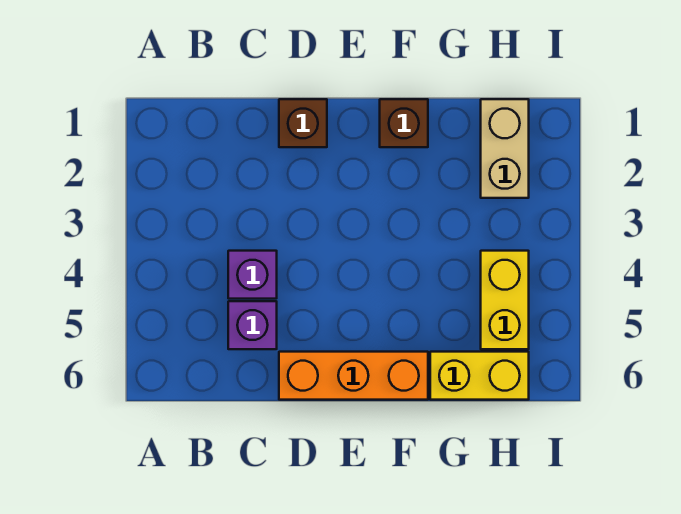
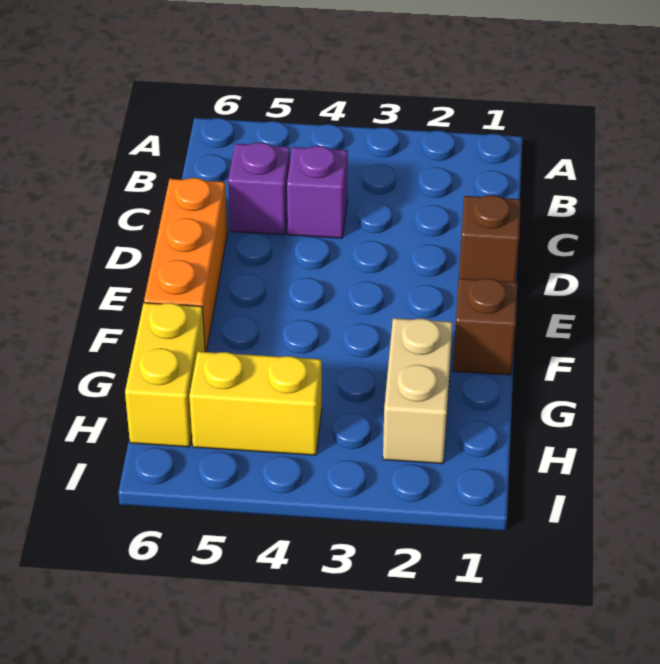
tan brick H1:H2 level 1 -> tan brick G2:H2 level 1

